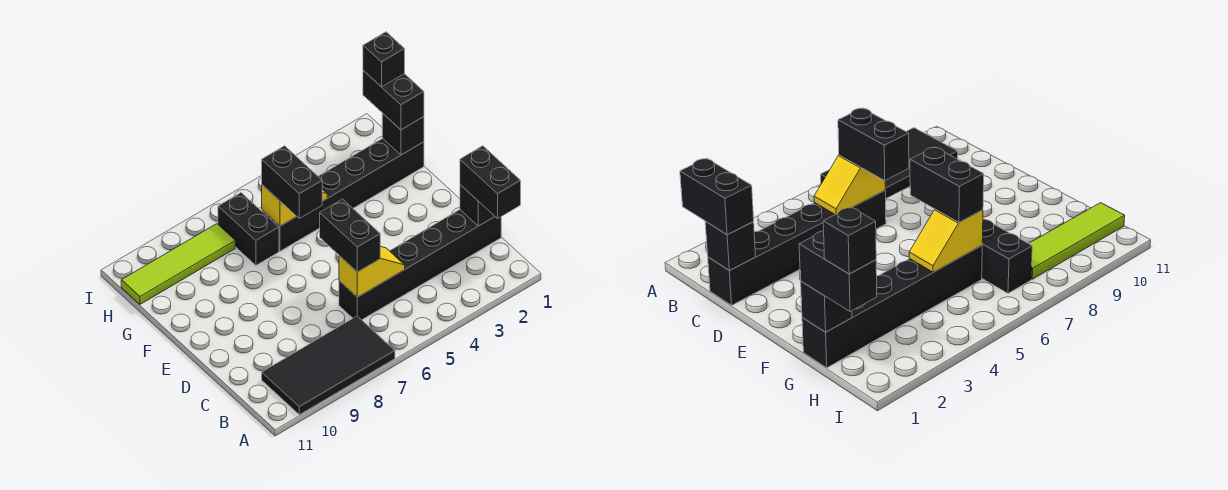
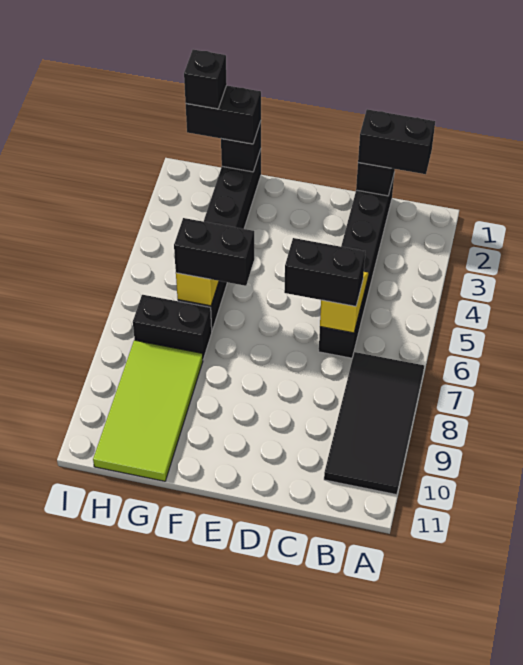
lime tile H8:H11 level 1 -> lime tile G8:H11 level 1

